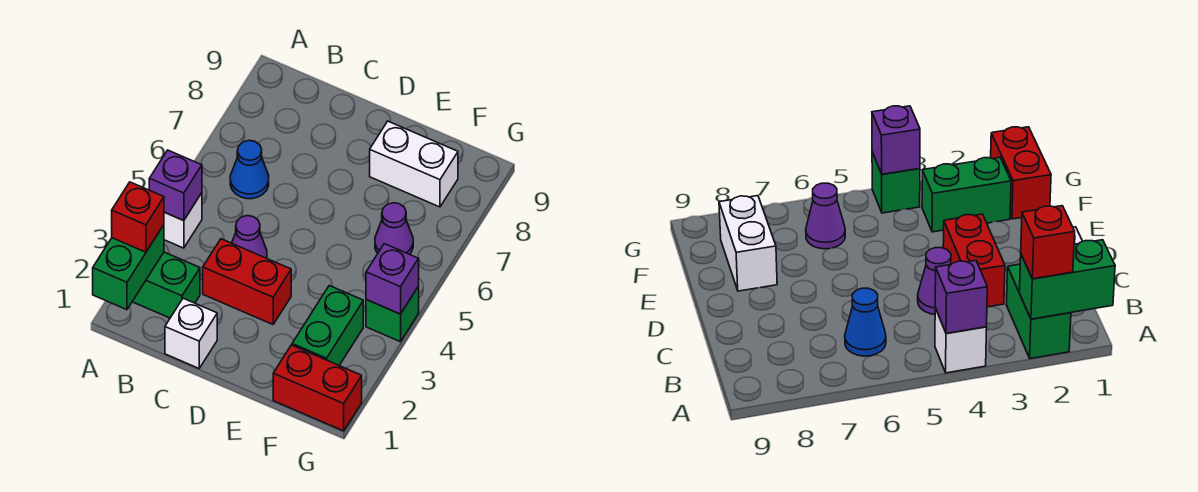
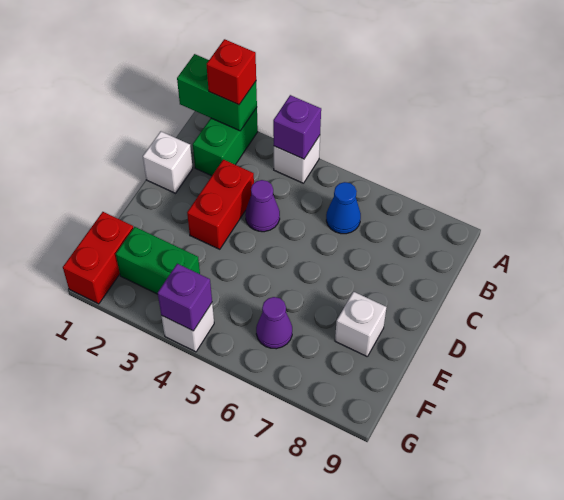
white brick E8:F8 level 1 -> white brick E8 level 1
green brick G4 level 1 -> white brick G4 level 1

